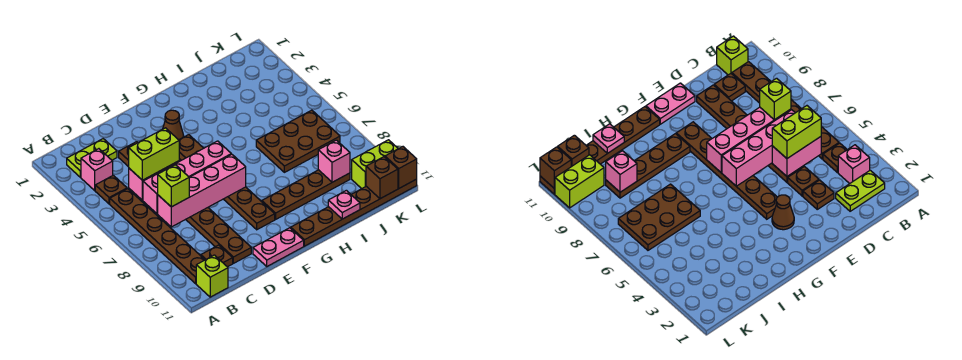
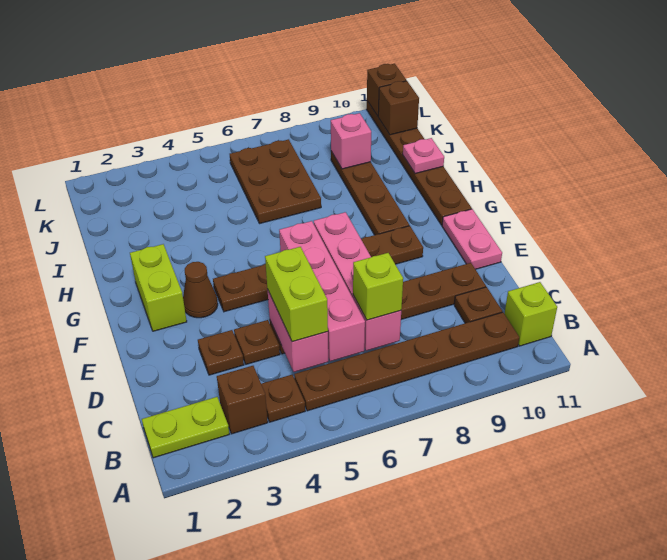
lime plate B2:C2 level 1 -> lime plate B1:B2 level 1
pink brick B3 level 1 -> brown brick B3 level 1
lime brick K10:L10 level 1 -> lime brick F2:G2 level 1

